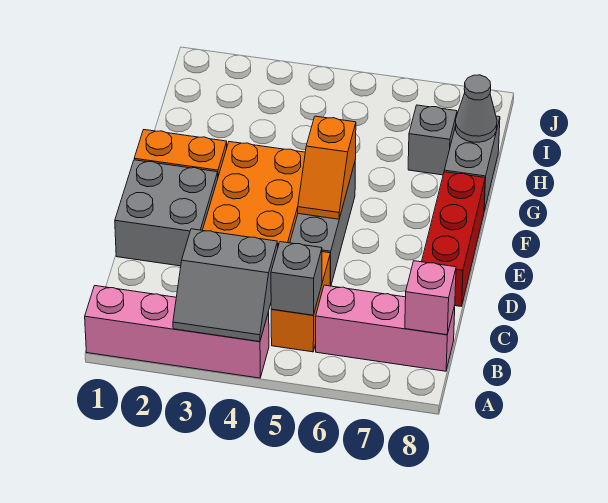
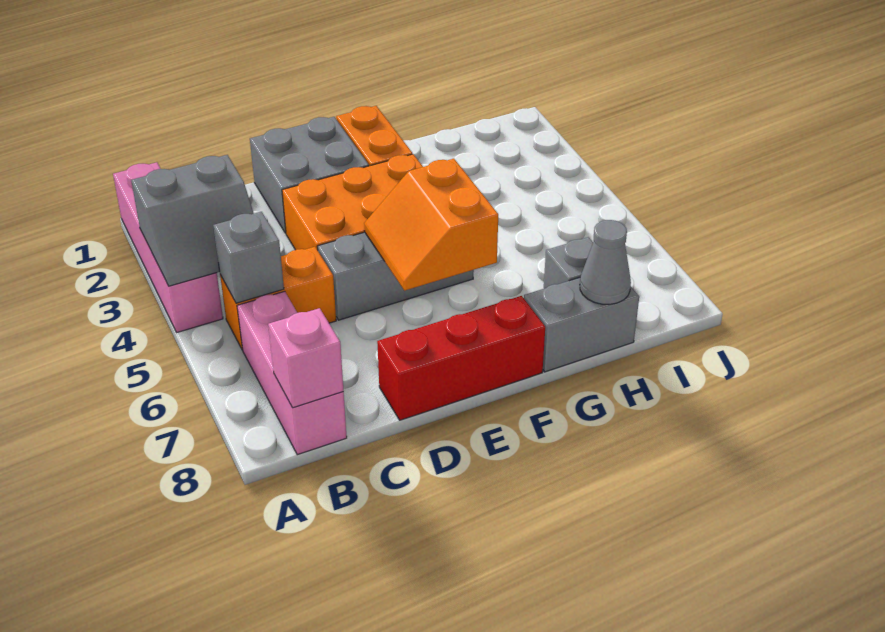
grey slope A3:B4 level 2 top B -> grey slope A3:B4 level 2 top 3
orange slope E5:F5 level 2 top F -> orange slope E5:F6 level 2 top F

